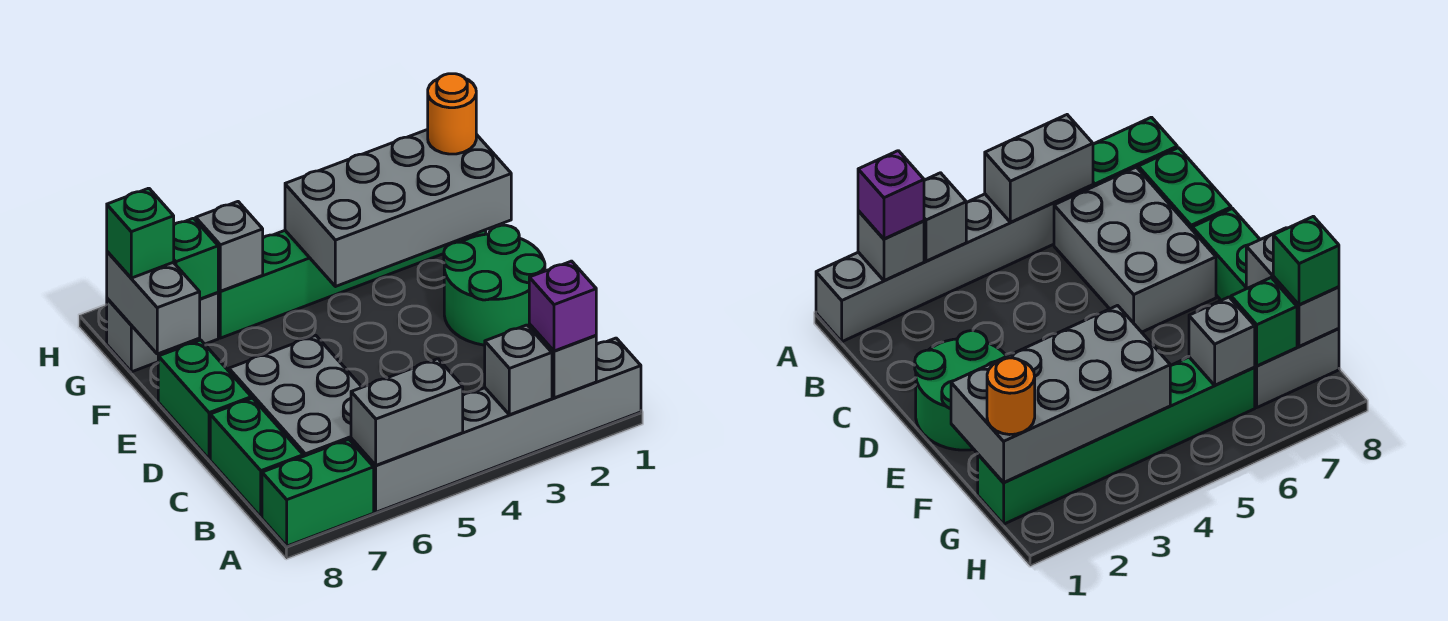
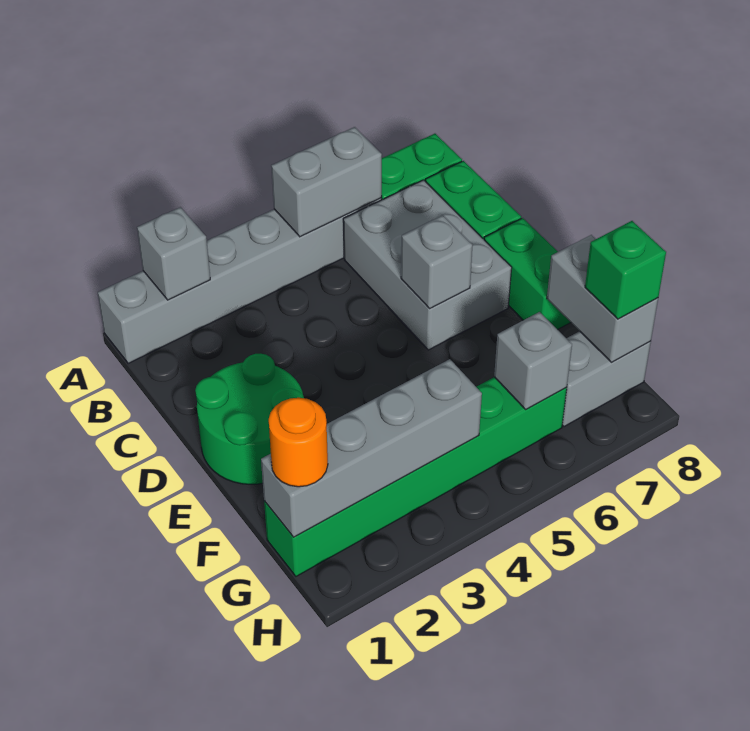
purple brick A2 level 3 -> none
grey brick A3 level 2 -> grey brick D6 level 2
grey brick F1:G4 level 2 -> grey brick G1:G4 level 2
green brick G7 level 2 -> none

